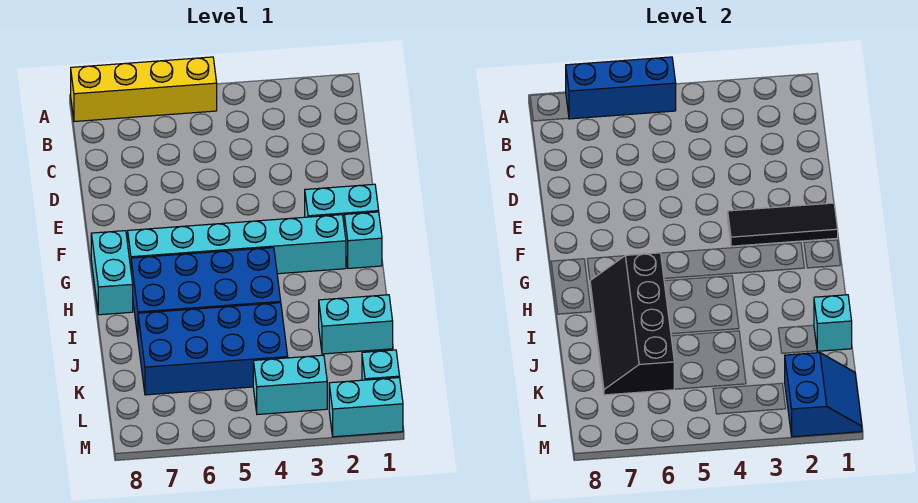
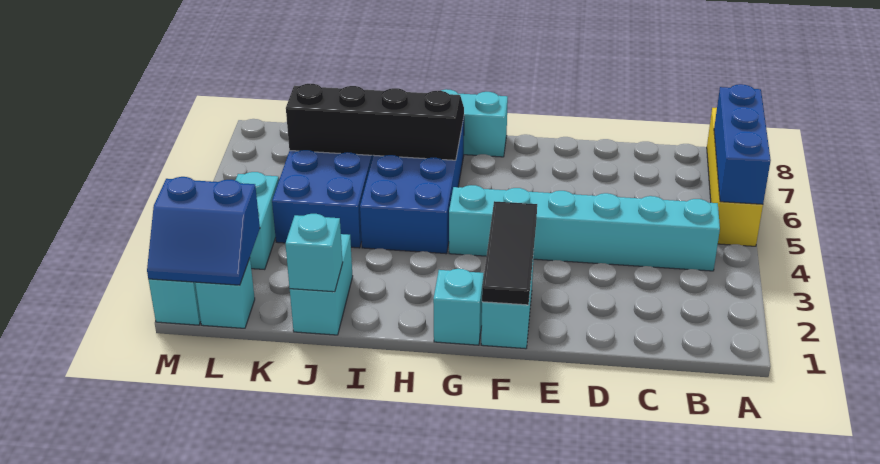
cyan brick G2:G7 level 1 -> cyan brick B4:G4 level 1

